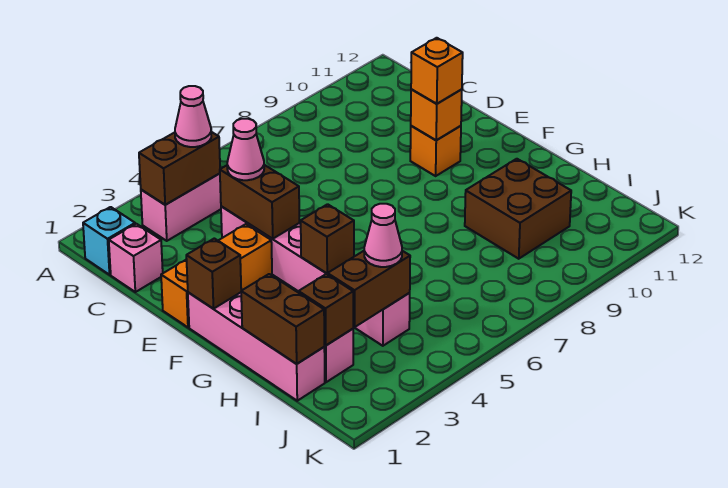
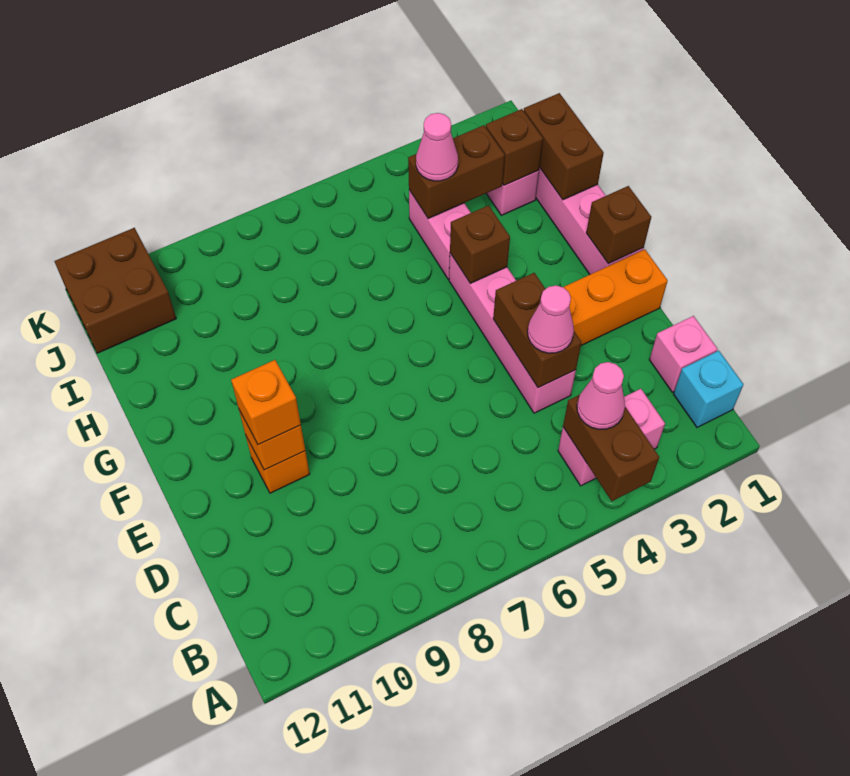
brown brick B3:B4 level 2 -> brown brick A4:B4 level 2
brown brick H9:I10 level 1 -> brown brick J11:K12 level 1

